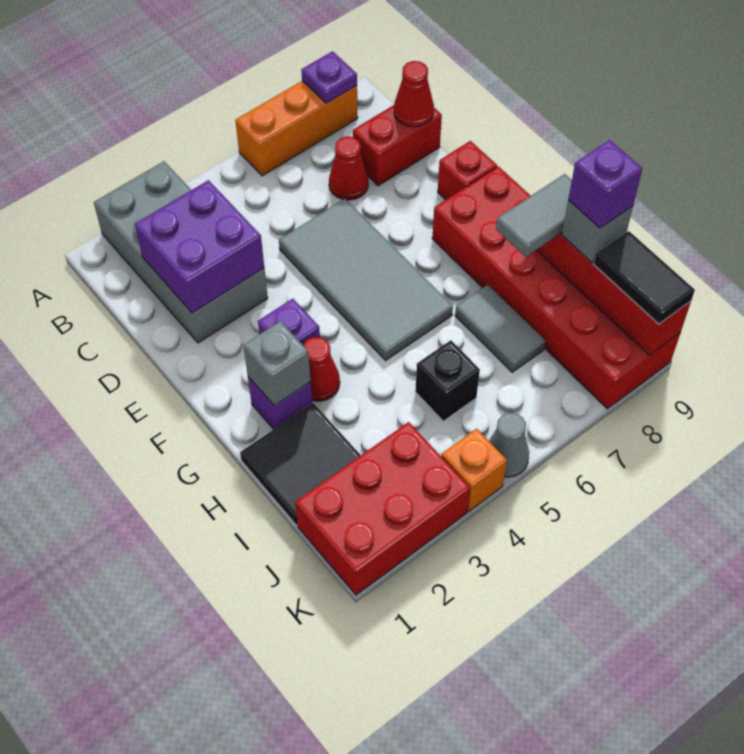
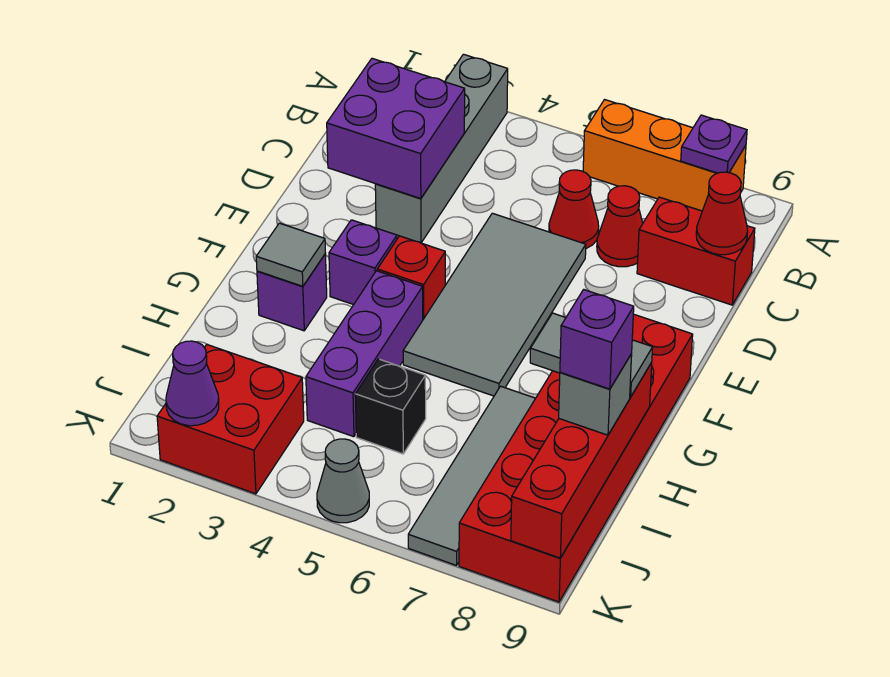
grey brick A2:D3 level 1 -> grey brick A3:D3 level 1
red brick E9 level 1 -> red brick F4 level 1
grey brick G2 level 2 -> grey tile G2 level 2
red cone G3 level 1 -> red cone C6 level 1
none -> purple brick G4:I4 level 1
black tile H1:I2 level 1 -> none
grey tile H7:I7 level 1 -> grey tile H7:K7 level 1
red brick J1:K3 level 1 -> red brick J2:K3 level 1
black tile J9:K9 level 3 -> none
none -> purple cone K2 level 2
orange brick K4 level 1 -> none

